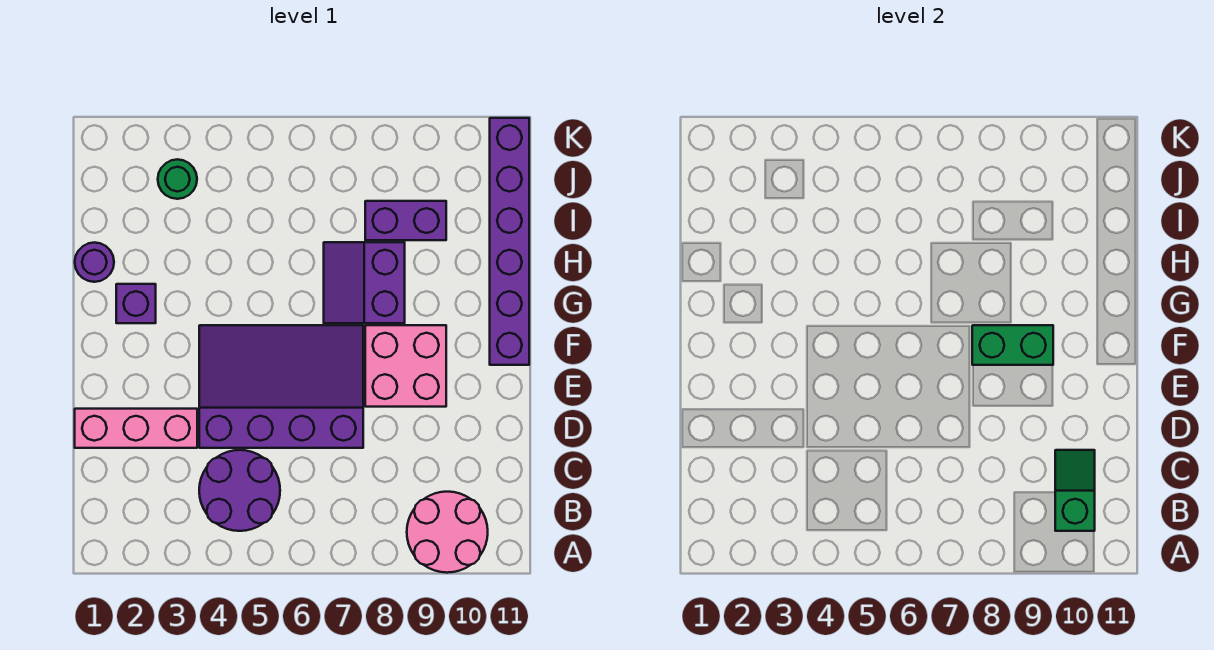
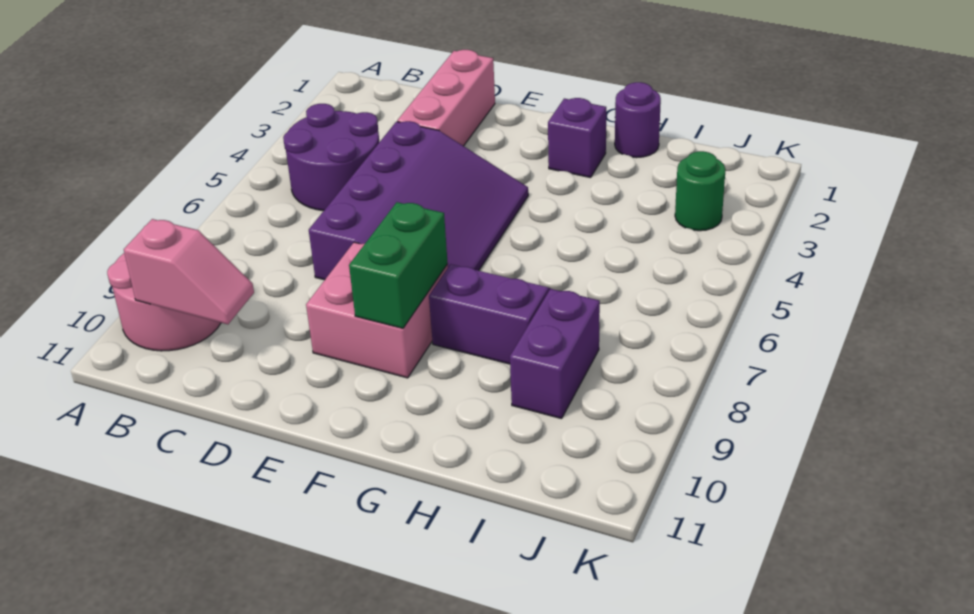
green slope B10:C10 level 2 top B -> pink slope B10:C10 level 2 top B
purple brick F11:K11 level 1 -> none

